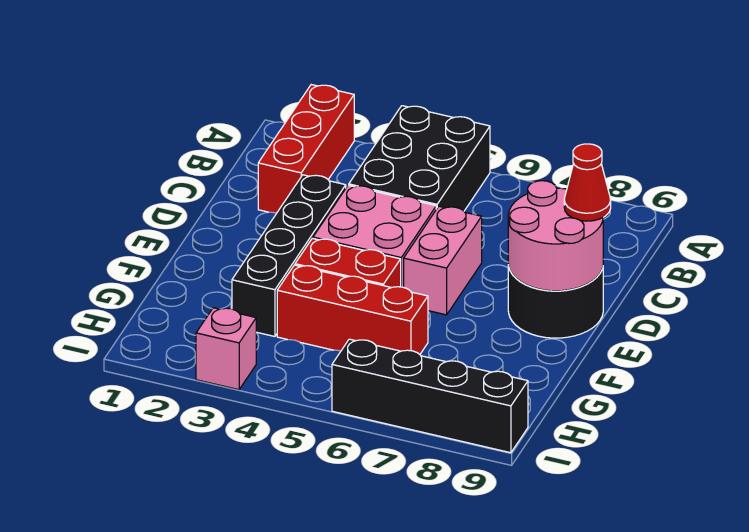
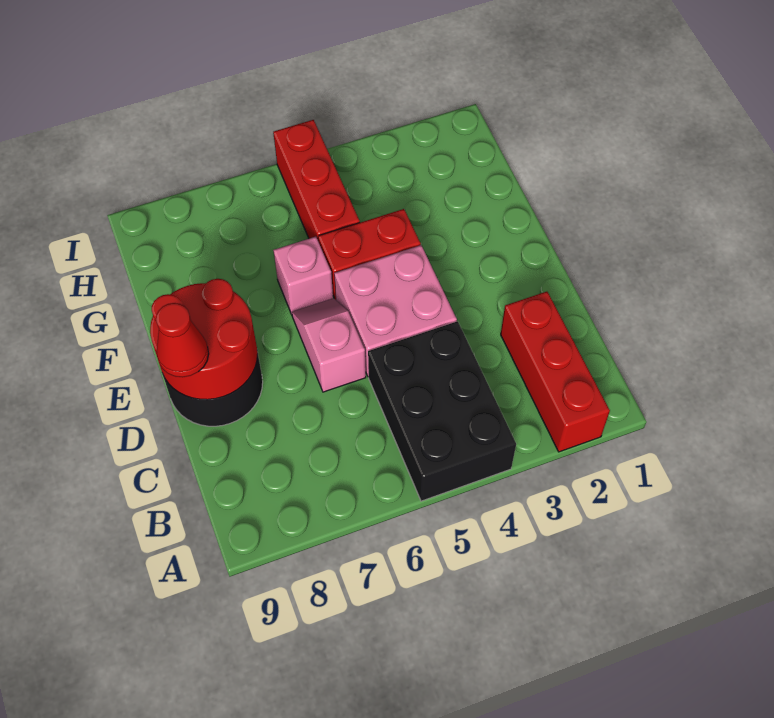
black brick D3:G3 level 1 -> none
pink brick D6:E6 level 1 -> pink slope D6:E6 level 1 top D
pink round brick D8:E9 level 2 -> red round brick D8:E9 level 2
red brick G4:G6 level 1 -> red brick G5:I5 level 1
pink brick I3 level 1 -> pink brick F6 level 1
black brick I6:I9 level 1 -> none

